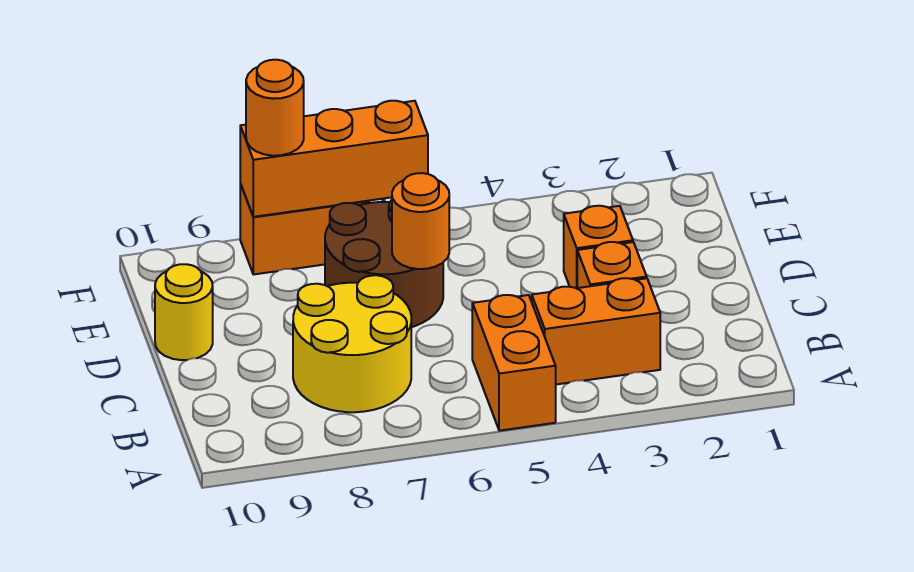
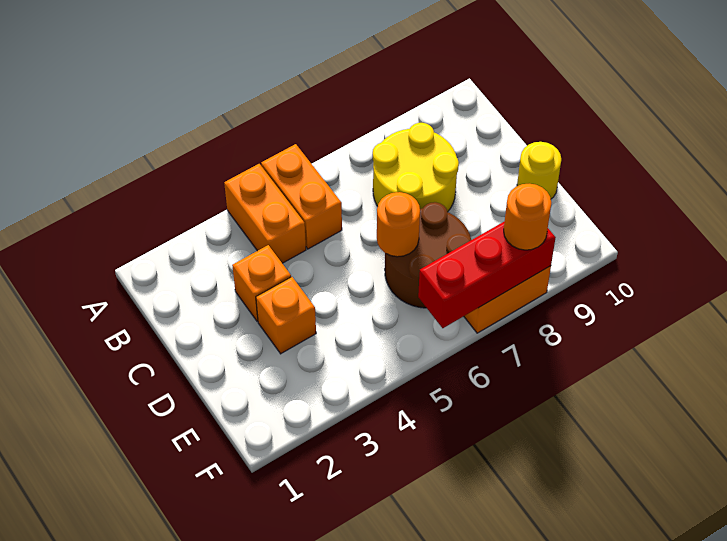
orange brick B3:B4 level 1 -> orange brick A4:B4 level 1
orange brick F6:F8 level 2 -> red brick F6:F8 level 2

